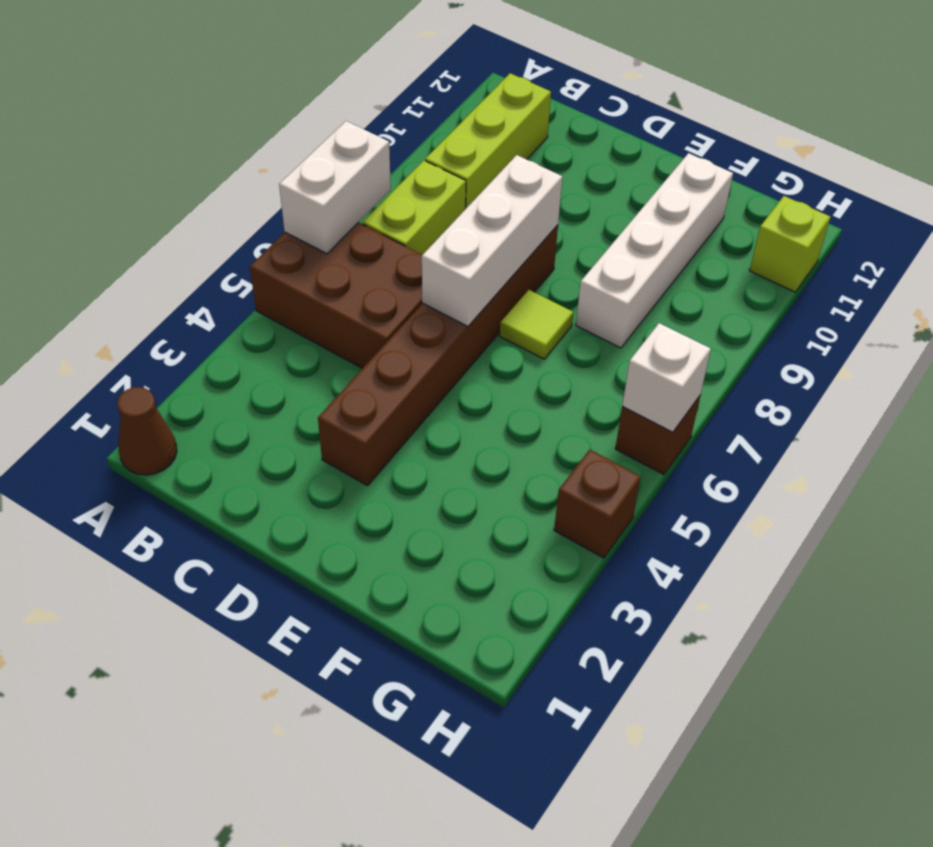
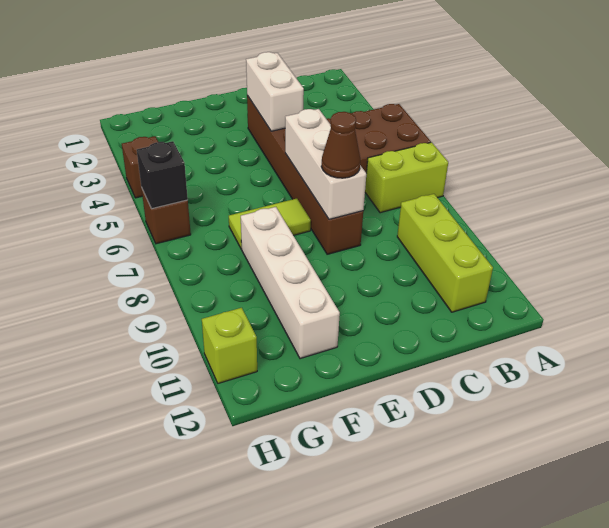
brown cone A1 level 1 -> brown cone D8 level 3
white brick A6:A7 level 2 -> white brick D3:D4 level 2
lime brick B7:B8 level 1 -> lime brick A7:B7 level 1
lime tile E7 level 1 -> lime tile E7:F7 level 1
white brick H6 level 2 -> black brick H6 level 2

